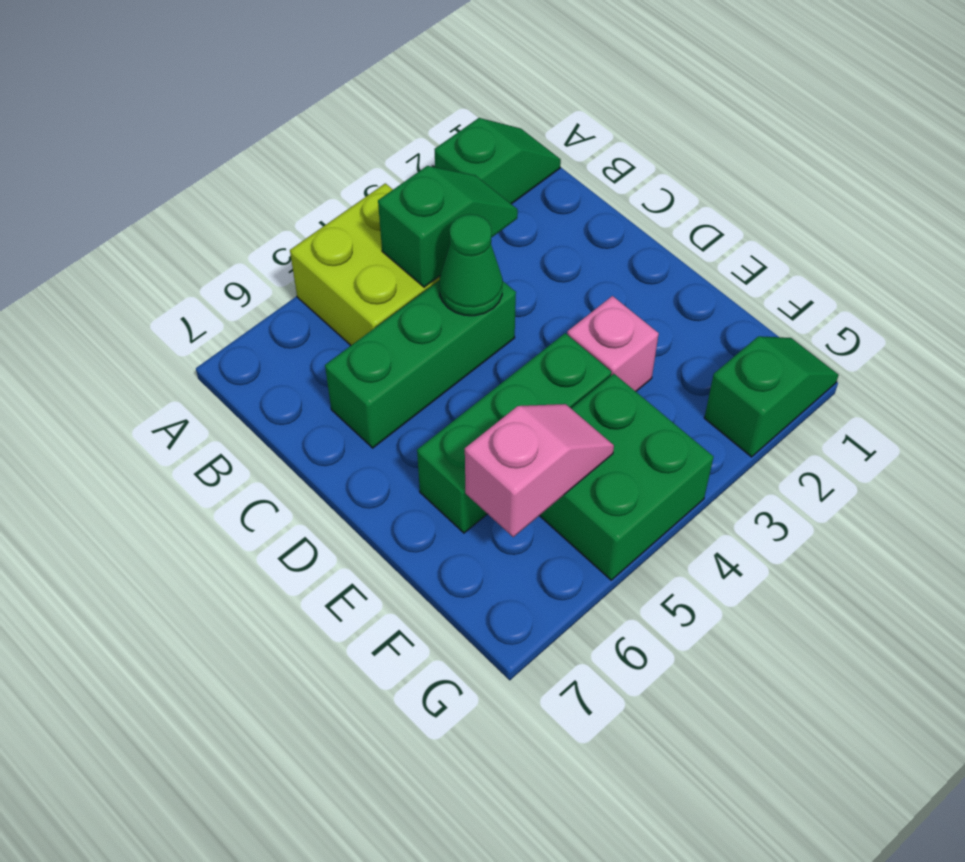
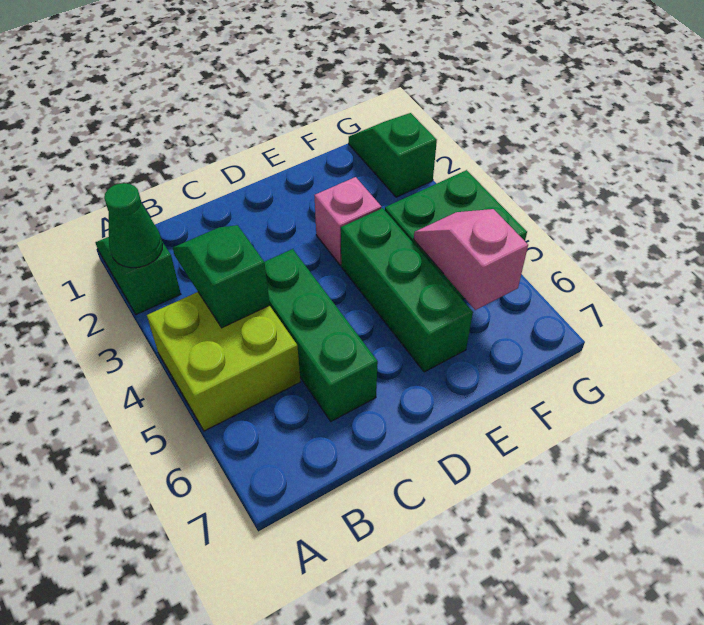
green cone C4 level 2 -> green cone A2 level 2

